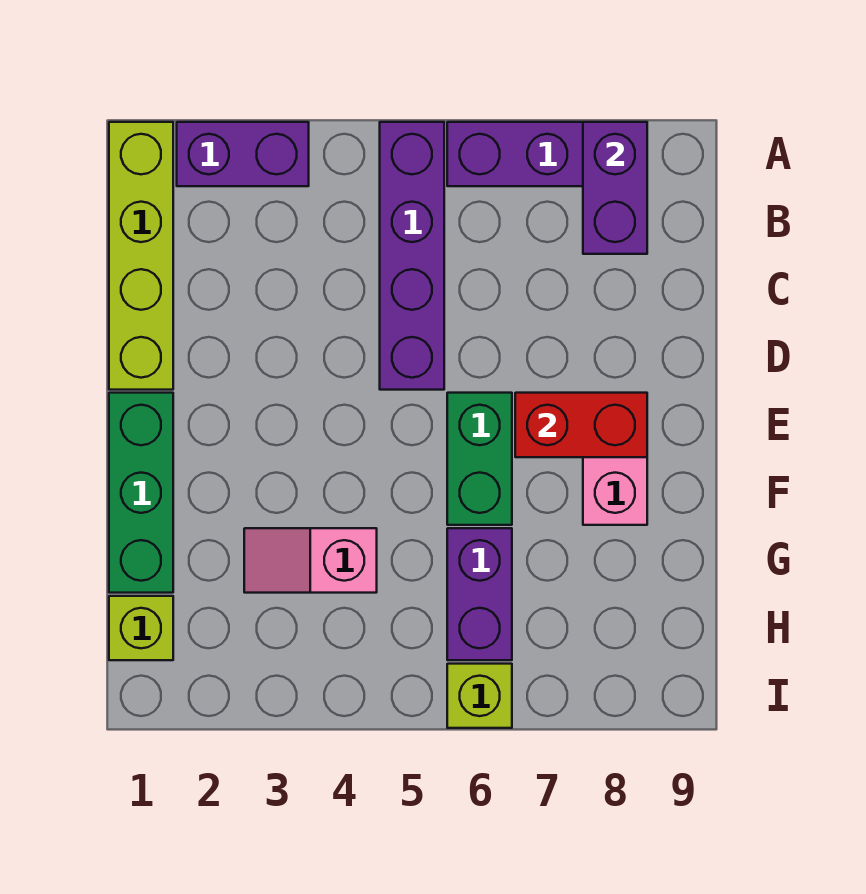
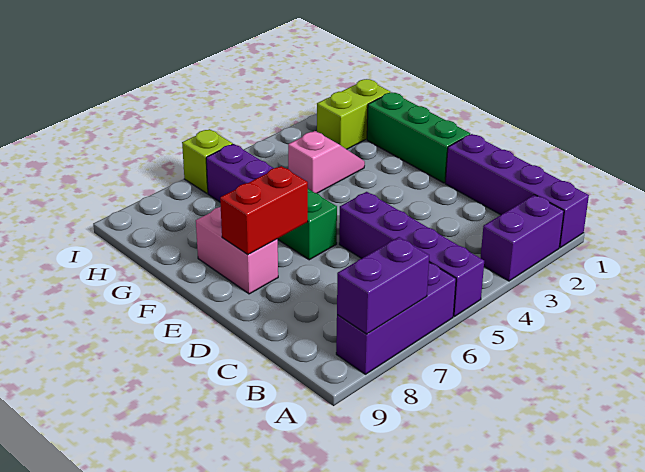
lime brick A1:D1 level 1 -> purple brick A1:D1 level 1
purple brick A8:B8 level 2 -> purple brick A7:A8 level 2
lime brick H1 level 1 -> lime brick H1:H2 level 1

